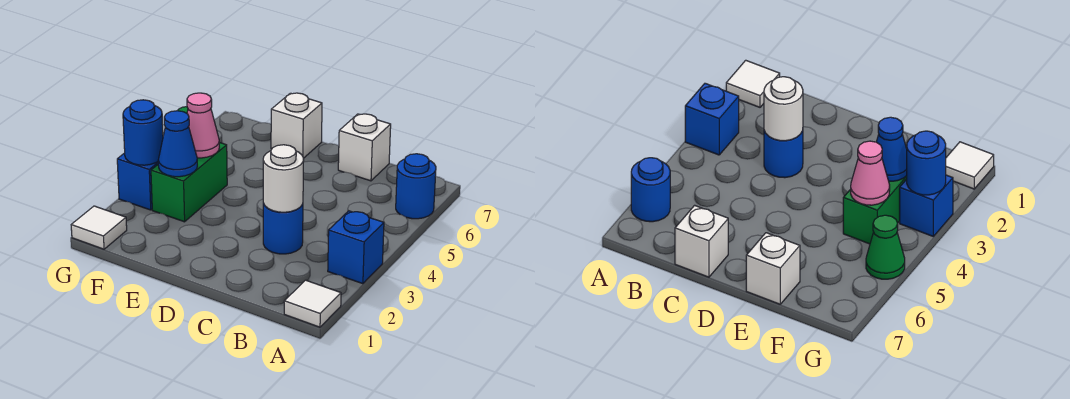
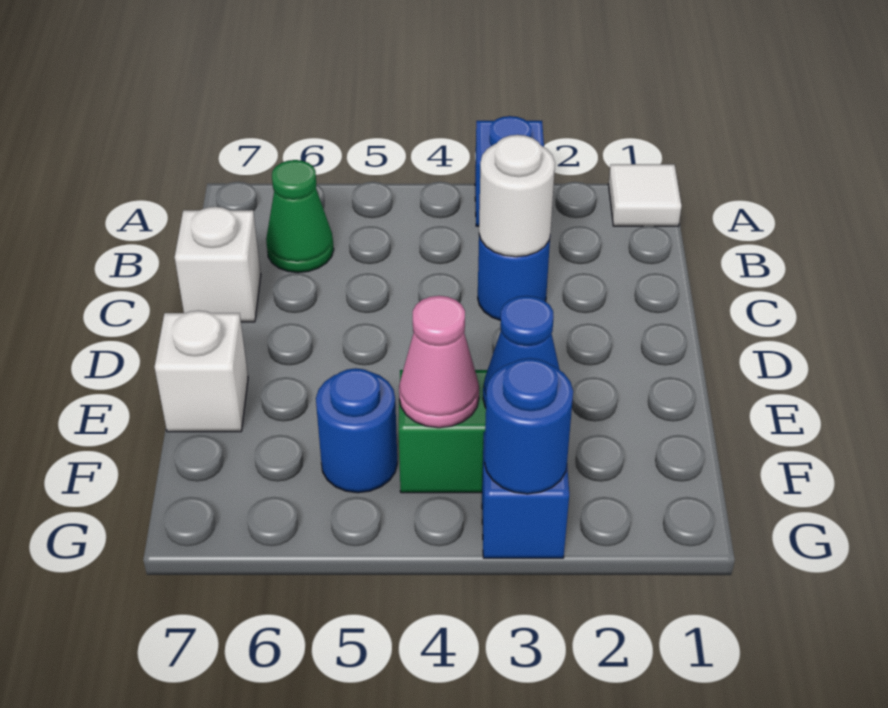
blue round brick A6 level 1 -> blue round brick F5 level 1
white tile G1 level 1 -> none
green cone G5 level 1 -> green cone B6 level 1

